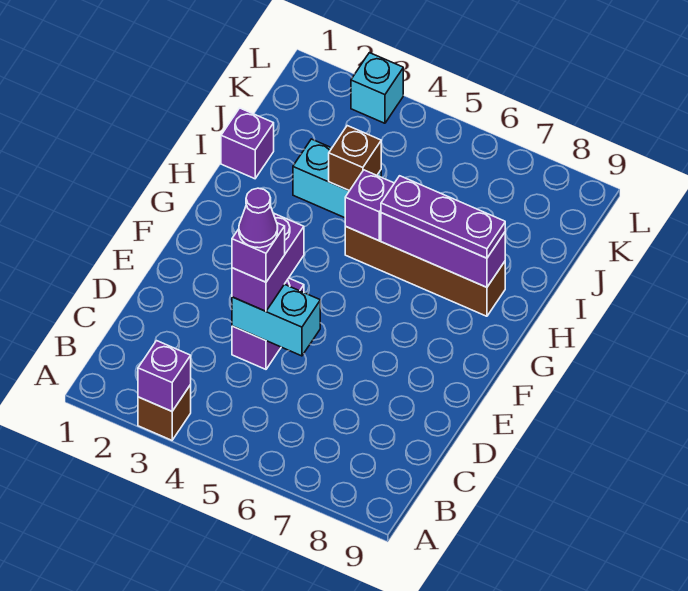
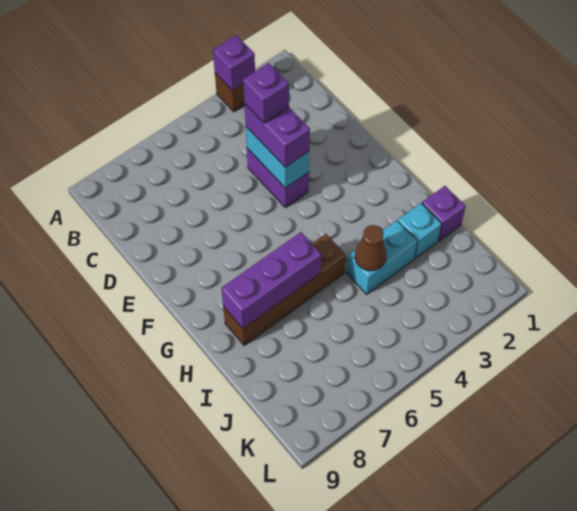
cyan brick D4:D5 level 2 -> cyan brick D4:E4 level 2
purple cone D4 level 5 -> none
purple brick H5 level 2 -> none
purple plate H6:H8 level 3 -> none
brown brick I4 level 2 -> brown cone I4 level 2
cyan brick L3 level 1 -> cyan brick I2 level 1

